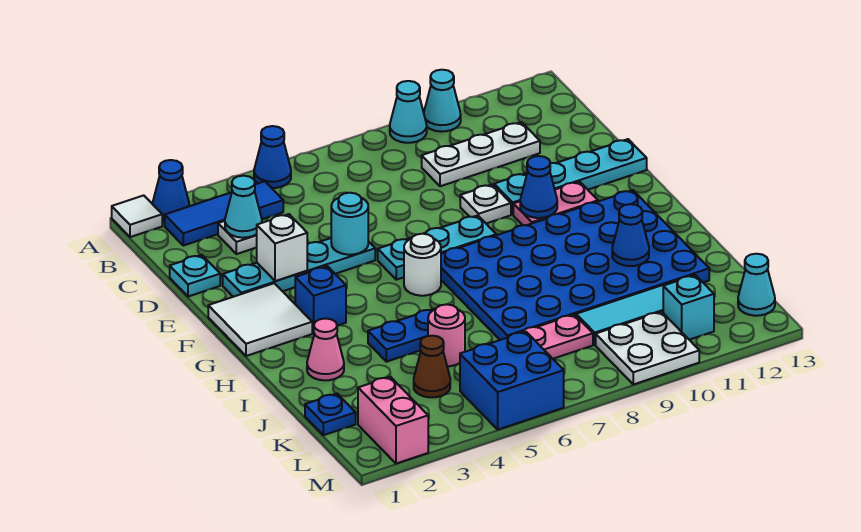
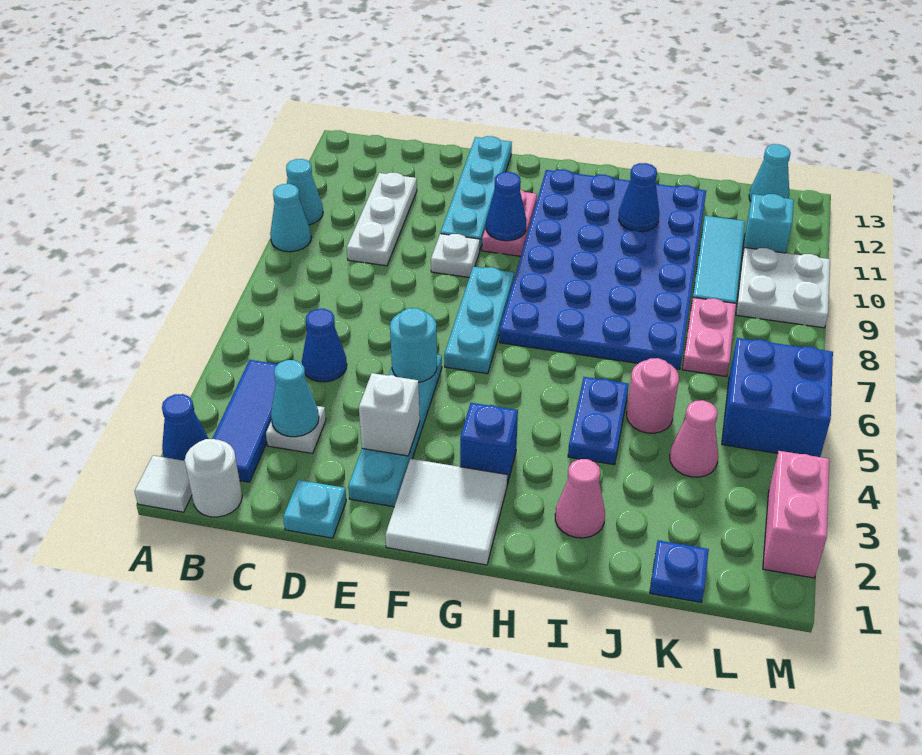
blue cone A5 level 1 -> blue cone C5 level 1
white round brick G6 level 1 -> white round brick B1 level 1
brown cone K4 level 1 -> pink cone K4 level 1
pink brick L2:M2 level 1 -> pink brick M2:M3 level 1

